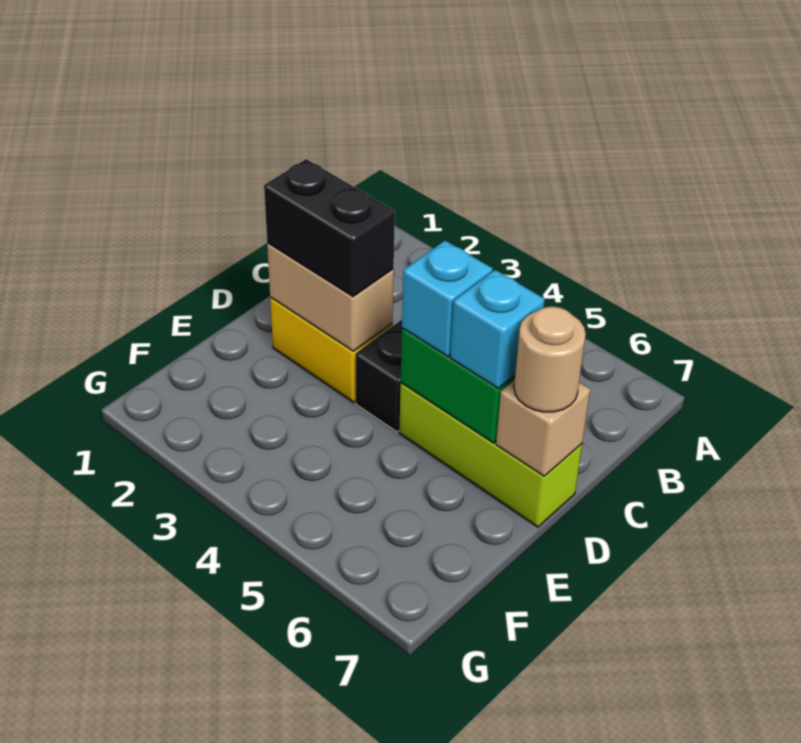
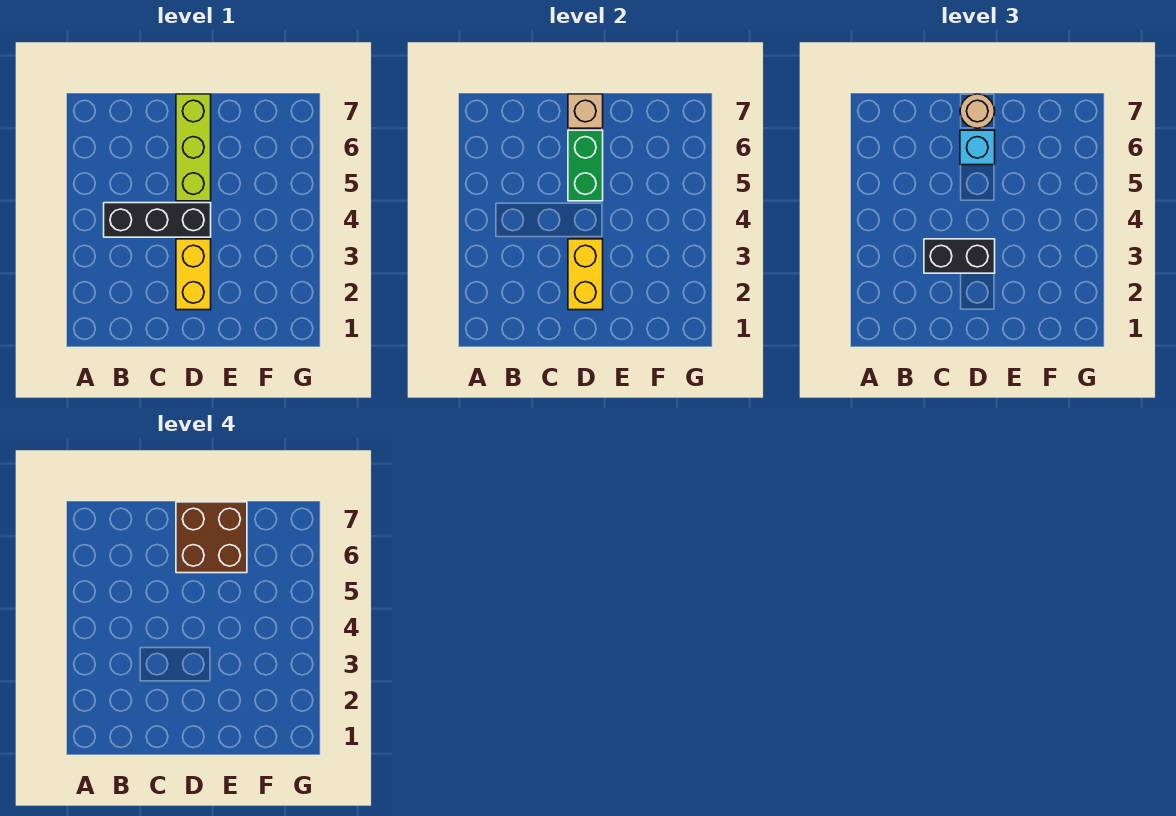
tan brick D2:D3 level 2 -> yellow brick D2:D3 level 2
black brick D2:D3 level 3 -> black brick C3:D3 level 3
cyan brick D5 level 3 -> none
none -> brown brick D6:E7 level 4

